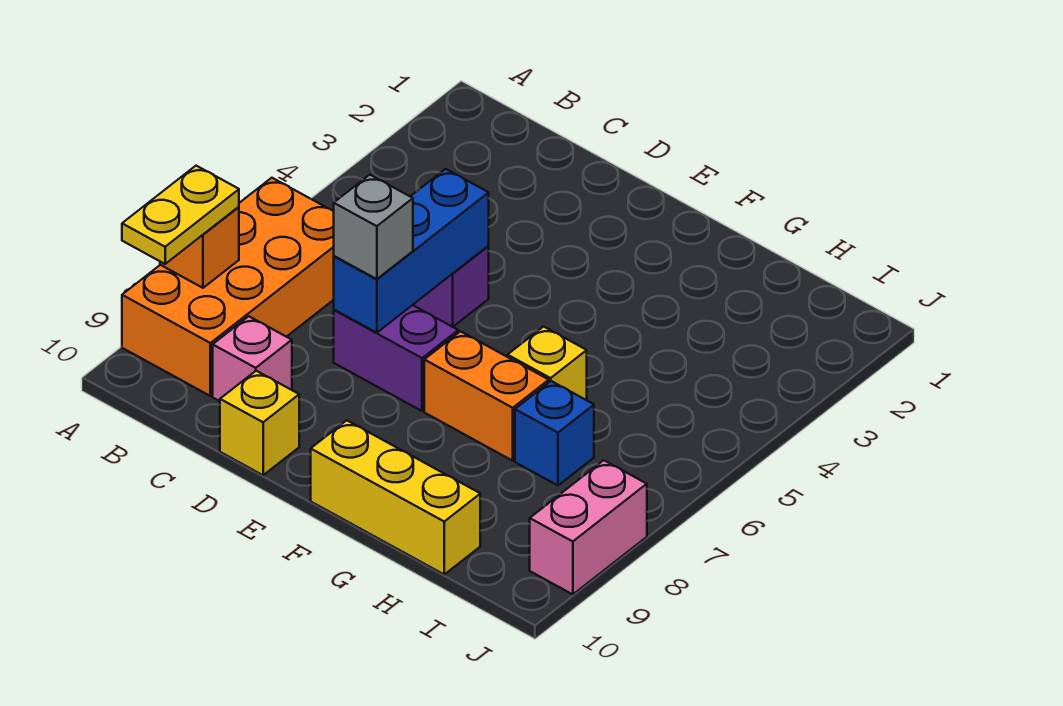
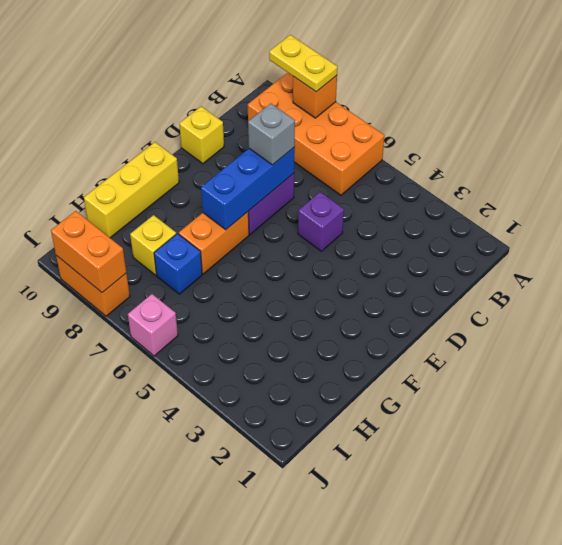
pink brick C9 level 1 -> pink brick J6 level 1
blue brick D5:D7 level 2 -> blue brick D7:F7 level 2
yellow brick G6 level 1 -> yellow brick H8 level 1
pink brick J8:J9 level 1 -> orange brick J8:J9 level 1
none -> orange brick J8:J9 level 2

